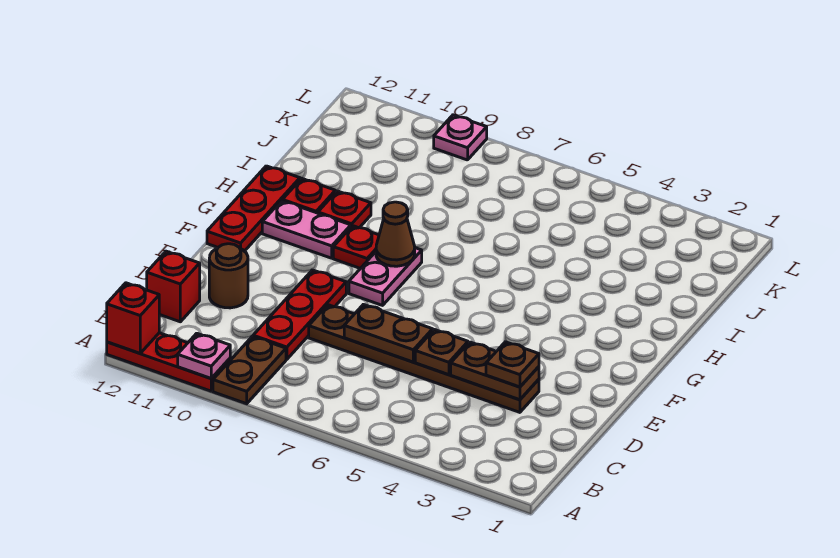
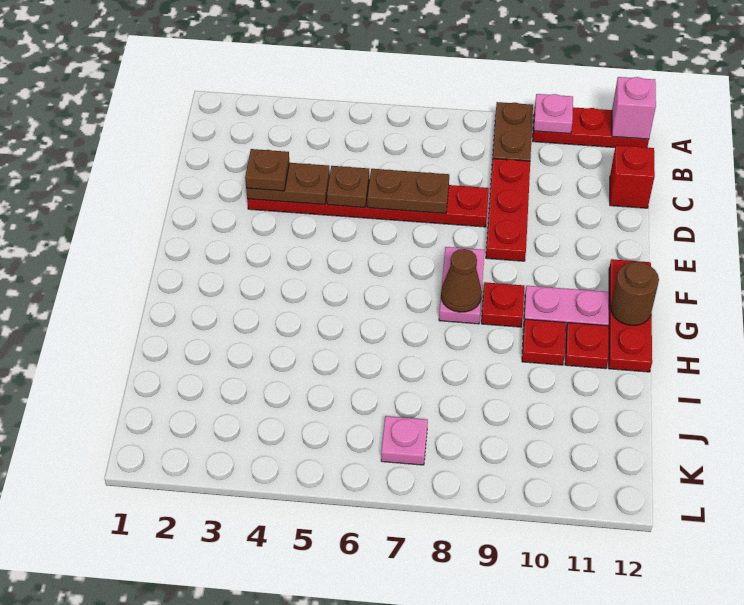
red brick A12 level 2 -> pink brick A12 level 2
brown plate D3:D8 level 1 -> red plate D3:D8 level 1
brown round brick D11 level 1 -> brown round brick G12 level 2
pink plate L9 level 1 -> pink plate K7 level 1

